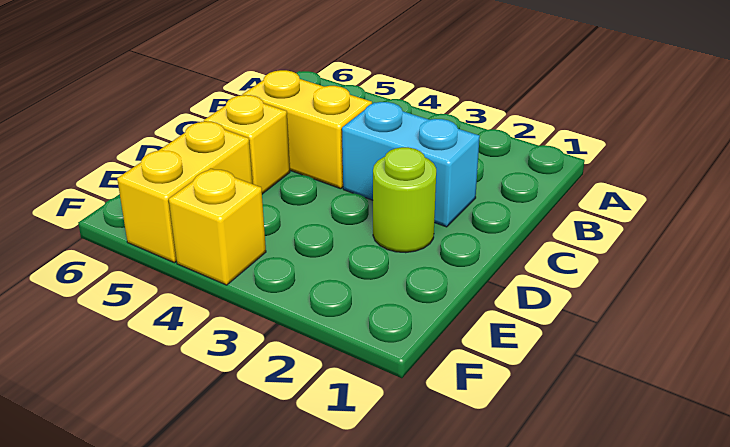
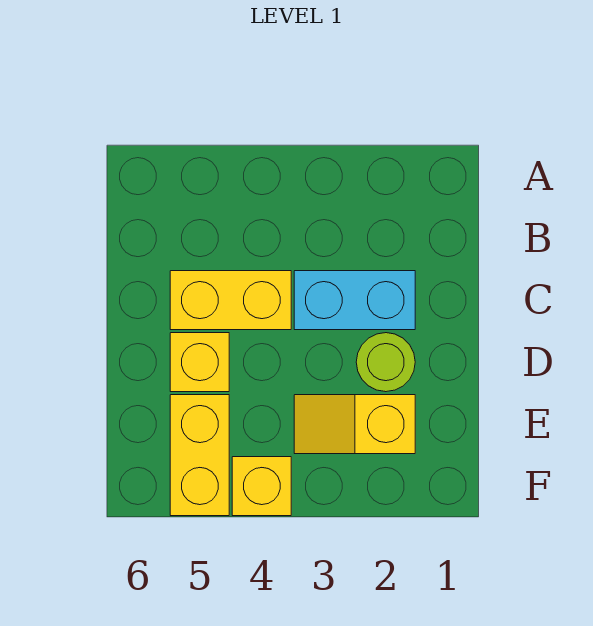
none -> yellow slope E2:E3 level 1 top 2

